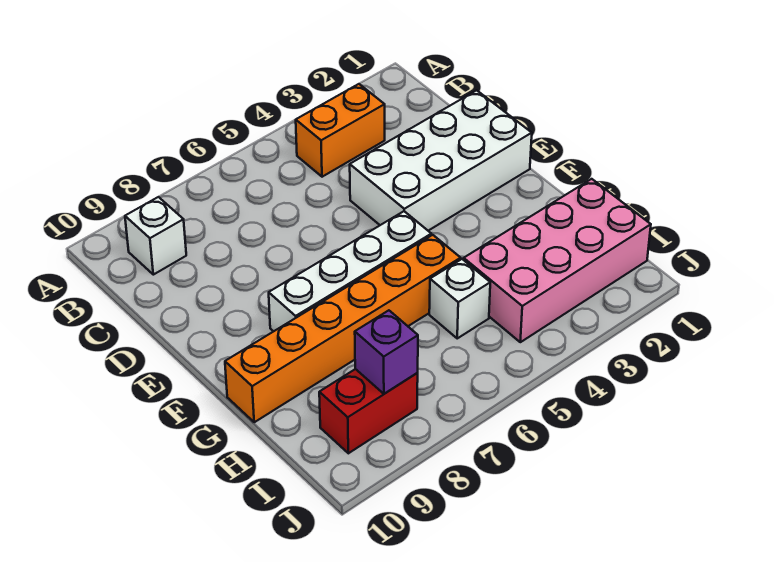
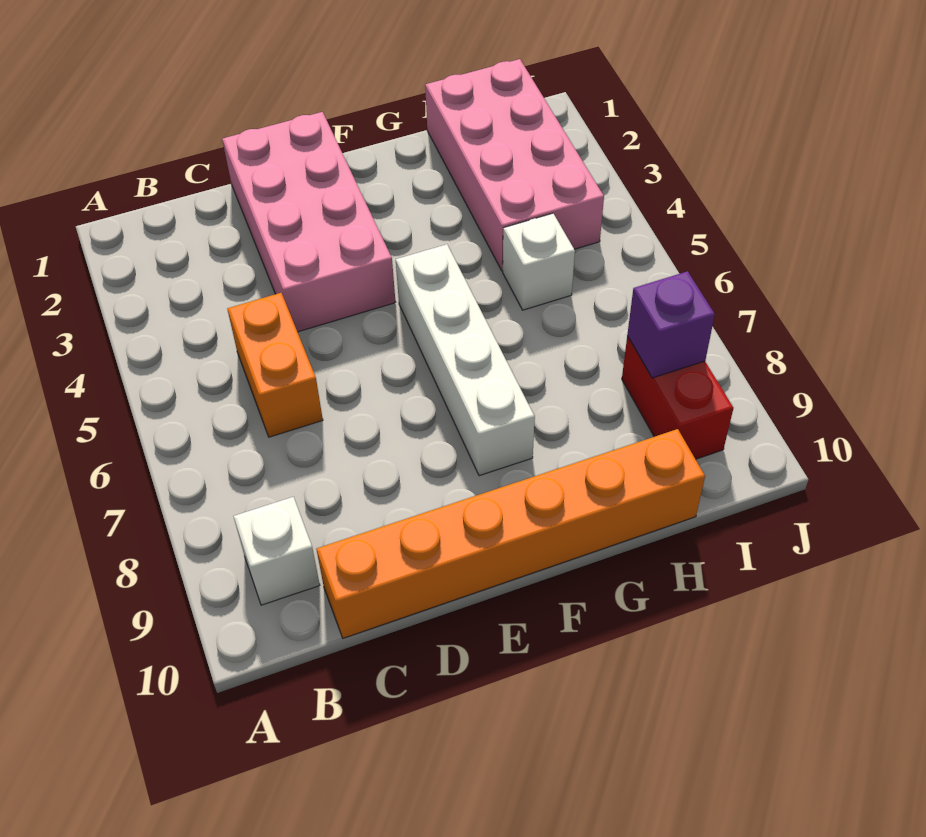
orange brick B3:B4 level 1 -> orange brick C5:C6 level 1
white brick D1:E4 level 1 -> pink brick D1:E4 level 1
orange brick G5:G10 level 1 -> orange brick C10:H10 level 1

